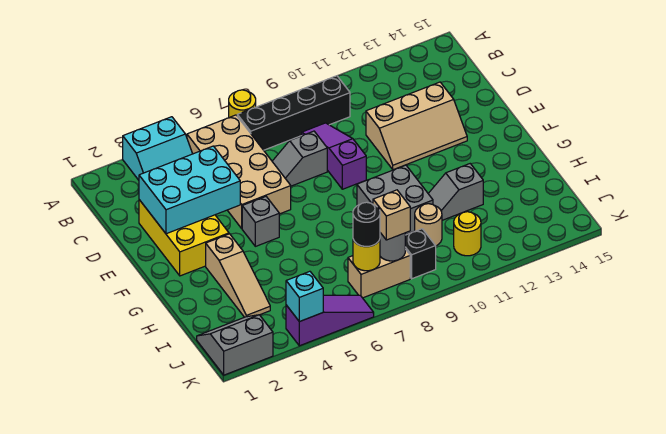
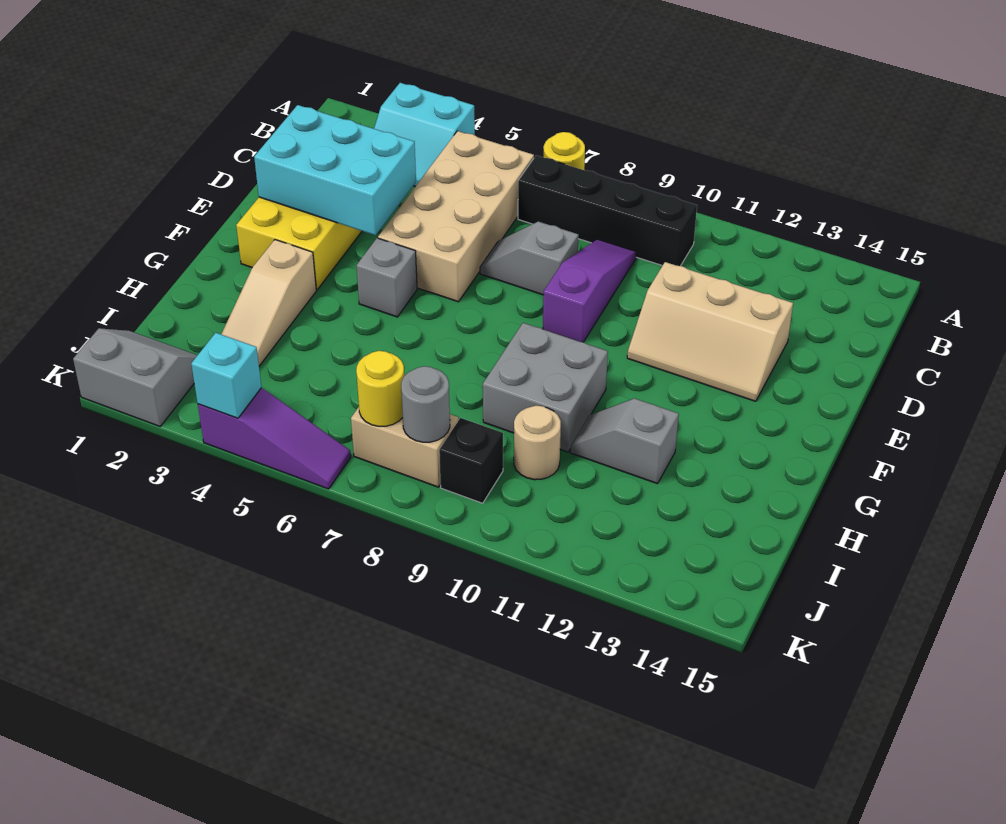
black round brick J7 level 3 -> none
tan brick J8 level 3 -> none
yellow round brick J11 level 1 -> none

